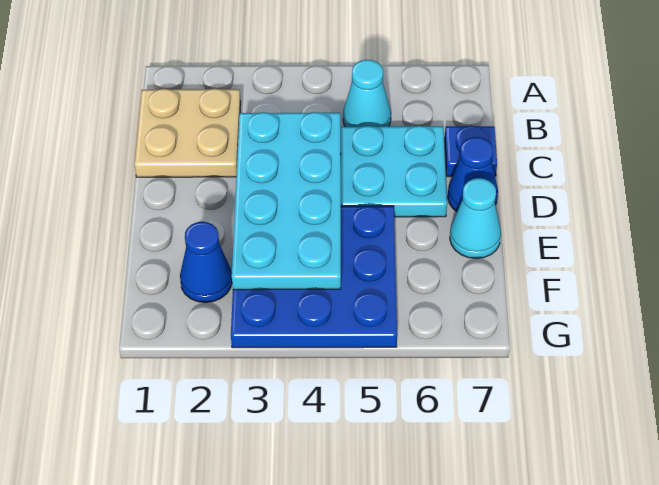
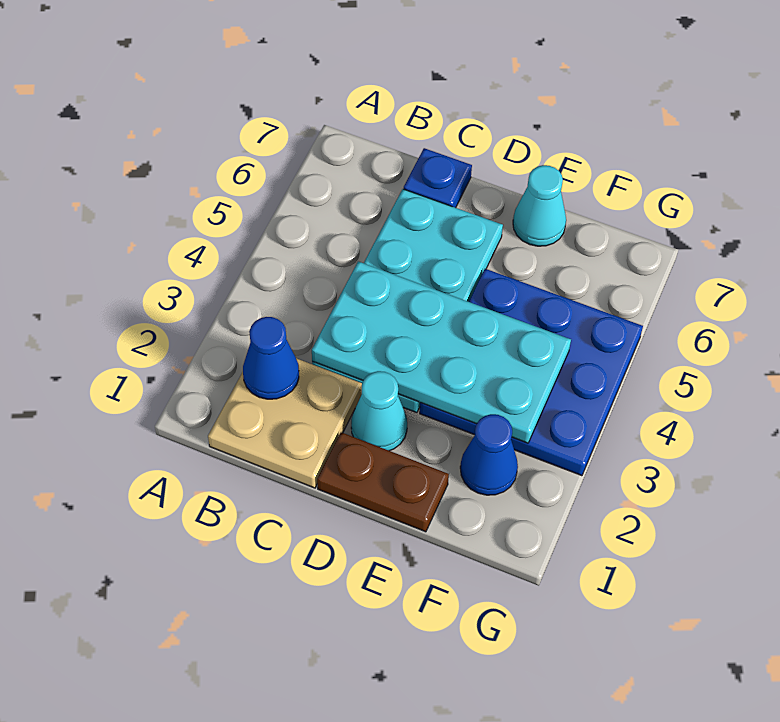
cyan cone B5 level 1 -> cyan cone D2 level 1
none -> brown plate D1:E1 level 1
blue cone D7 level 1 -> blue cone B2 level 2

